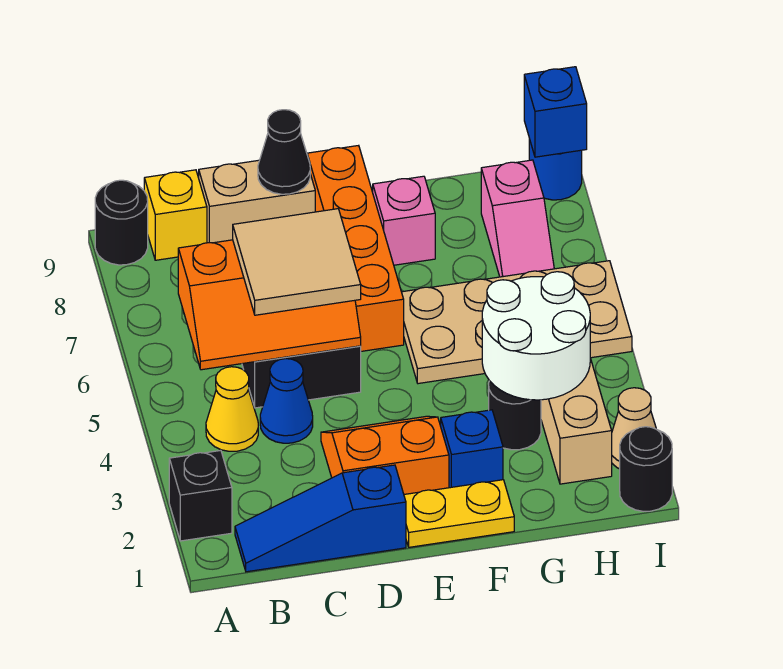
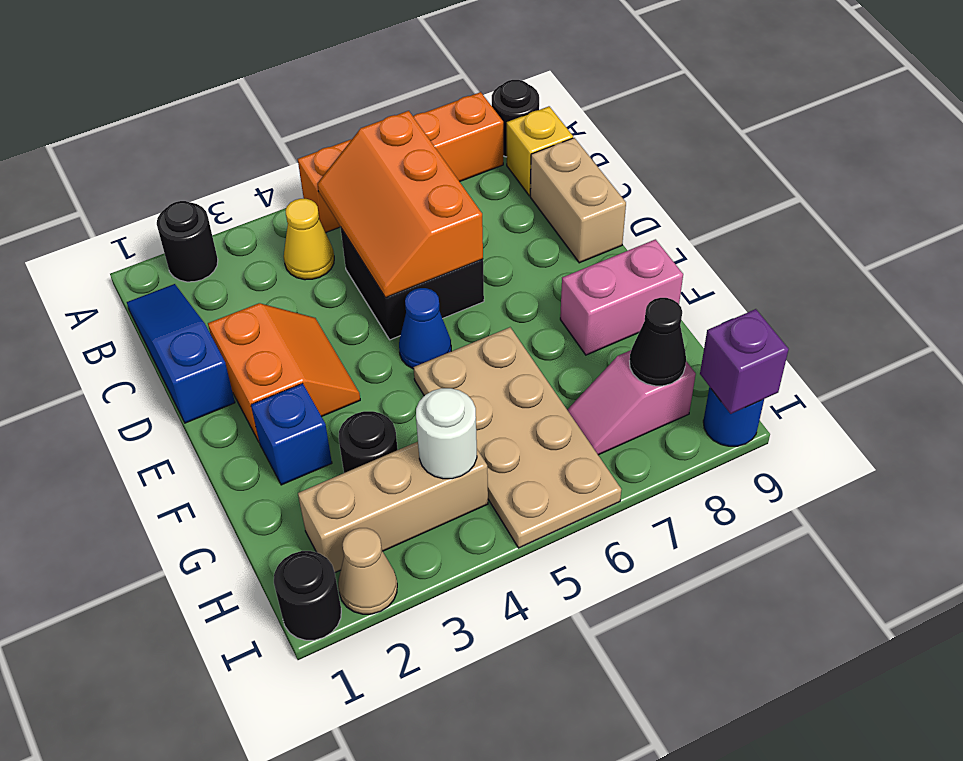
black brick A2 level 1 -> black round brick A2 level 1
blue cone C4 level 1 -> blue cone E5 level 1
tan tile C5:D6 level 3 -> none
black cone D9 level 2 -> black cone H8 level 2
yellow plate E1:F1 level 1 -> none
orange brick E6:E9 level 1 -> orange brick A5:A8 level 1
pink brick F8 level 1 -> pink brick F8:F9 level 1
white round brick G3:H4 level 2 -> white round brick H4 level 2
blue brick I9 level 2 -> purple brick I9 level 2

